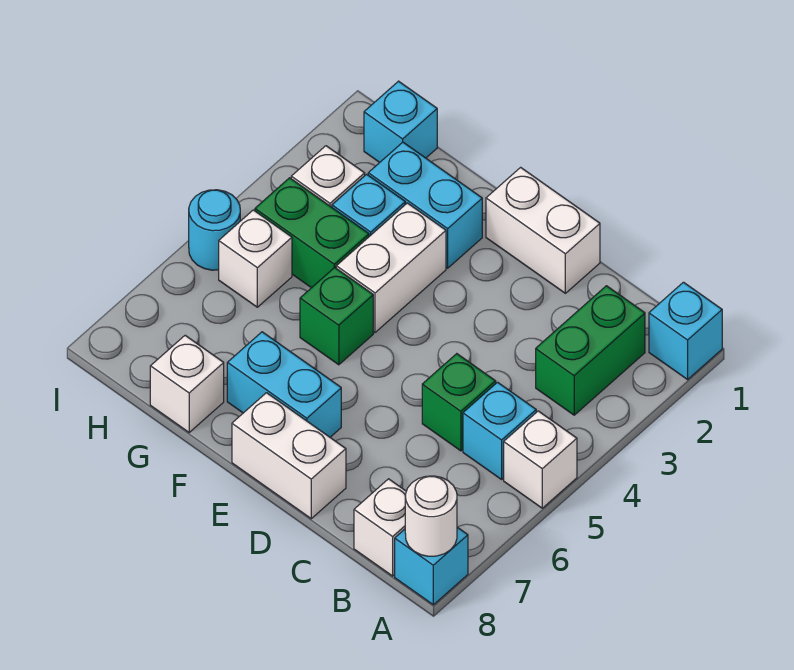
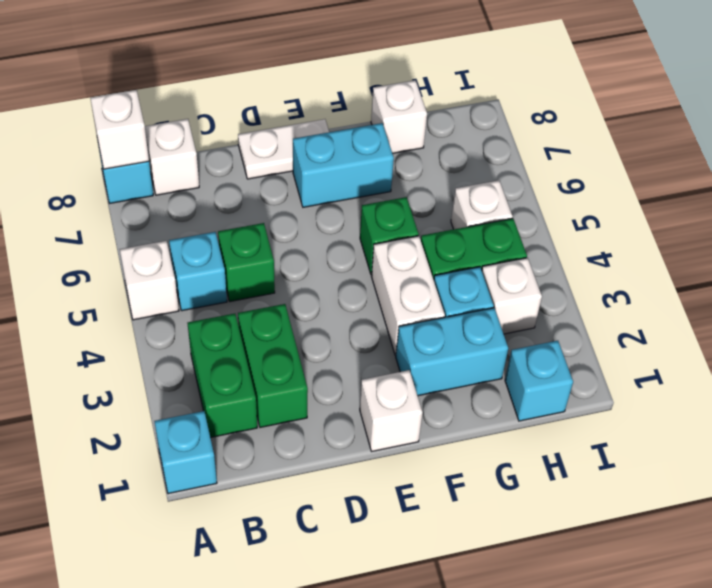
white round brick A8 level 2 -> white brick A8 level 2
none -> green brick C2:C3 level 1
white brick D1:E1 level 1 -> white brick E1 level 1
white brick D8:E8 level 1 -> white plate D8:E8 level 1
cyan round brick I5 level 1 -> none

